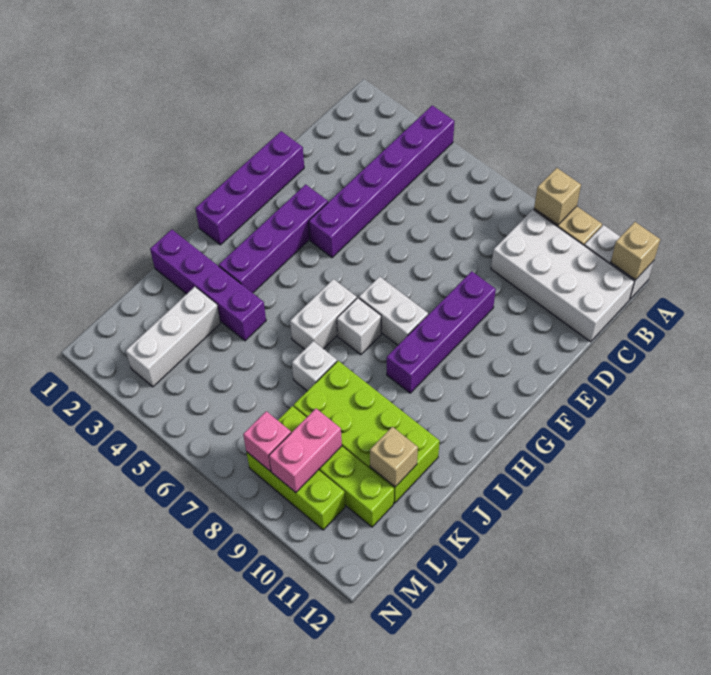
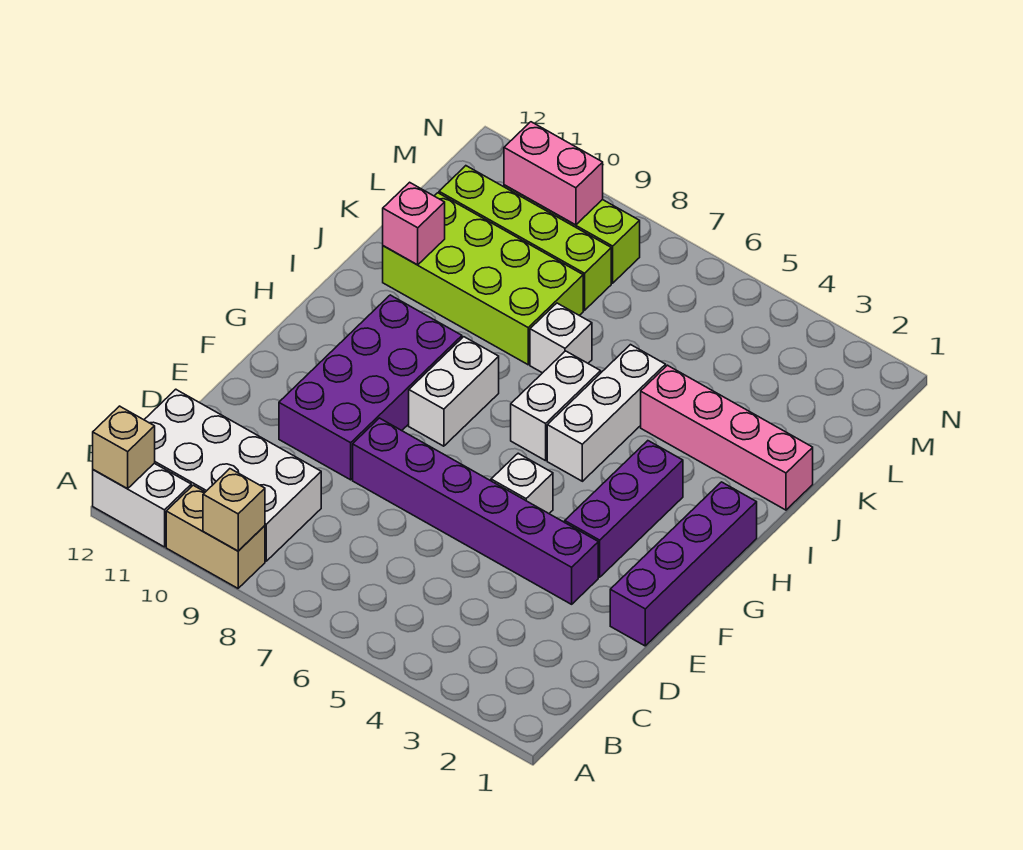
purple brick A4:F4 level 1 -> purple brick E3:E8 level 1
purple brick E9:H9 level 1 -> purple brick E9:H10 level 1
purple brick F3:I3 level 1 -> purple brick F3:H3 level 1
white brick G7:G8 level 1 -> white brick G8:H8 level 1
white brick H7 level 1 -> white brick F5 level 1
purple brick J1:J4 level 1 -> pink brick J1:J4 level 1
white brick K3:M3 level 1 -> white brick H5:J5 level 1
tan brick K11 level 2 -> none
pink brick L9:M9 level 2 -> pink brick M9:M10 level 2
pink brick M8 level 2 -> pink brick J11 level 2

